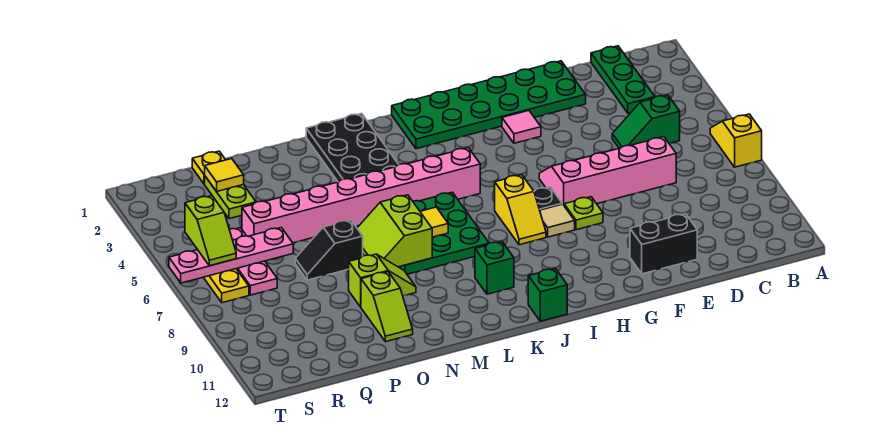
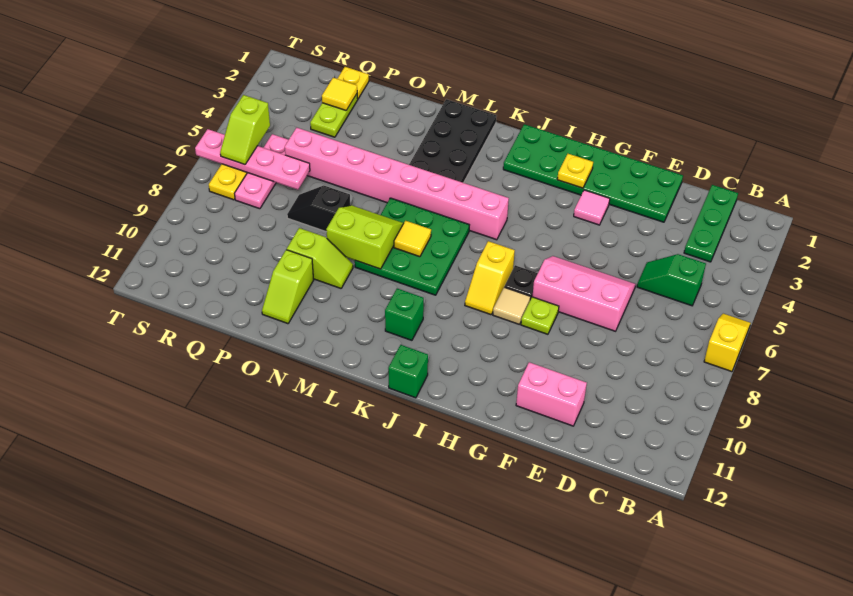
pink slope D6:G7 level 1 top 7 -> pink slope E6:G7 level 1 top 7
black brick E11:F11 level 1 -> pink brick E11:F11 level 1
none -> yellow plate H2 level 2
lime slope M7:N8 level 2 top M -> lime slope M7:N8 level 2 top 8

